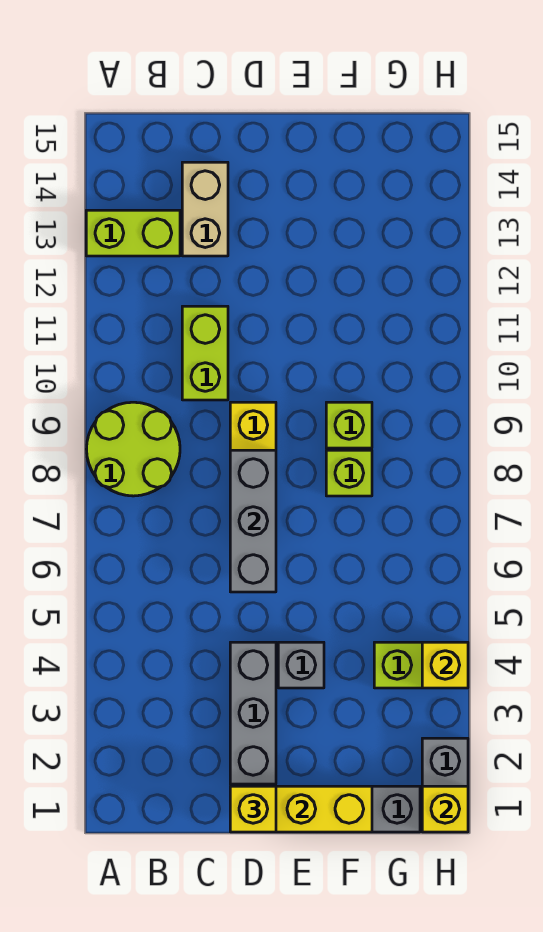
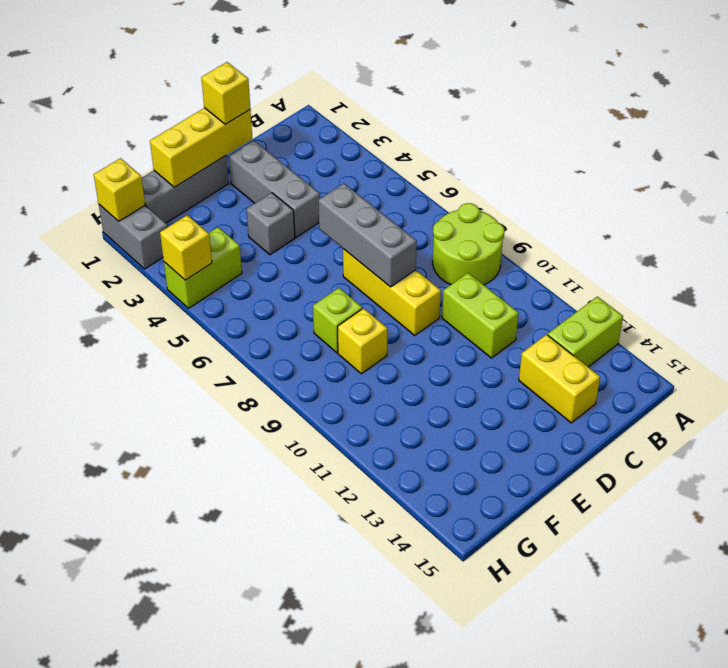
tan brick C13:C14 level 1 -> yellow brick C13:C14 level 1
lime brick F9 level 1 -> yellow brick F9 level 1

